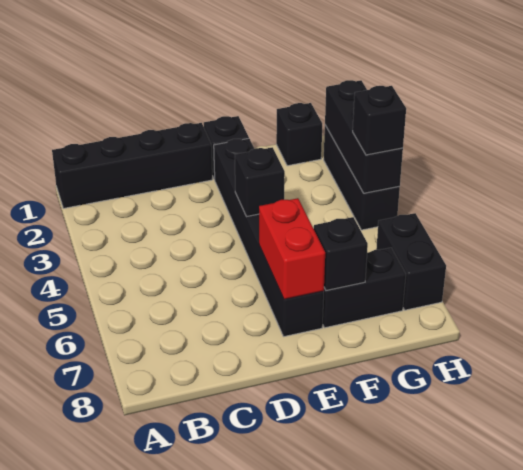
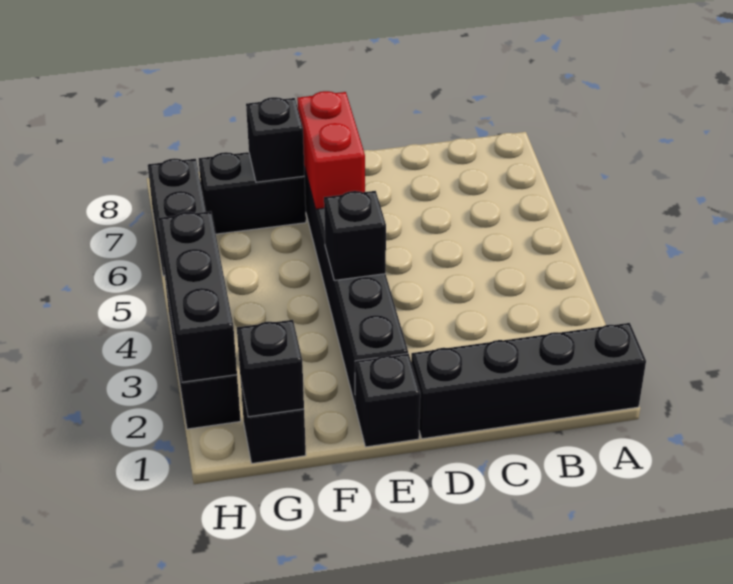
black brick H4 level 3 -> black brick G1 level 2

